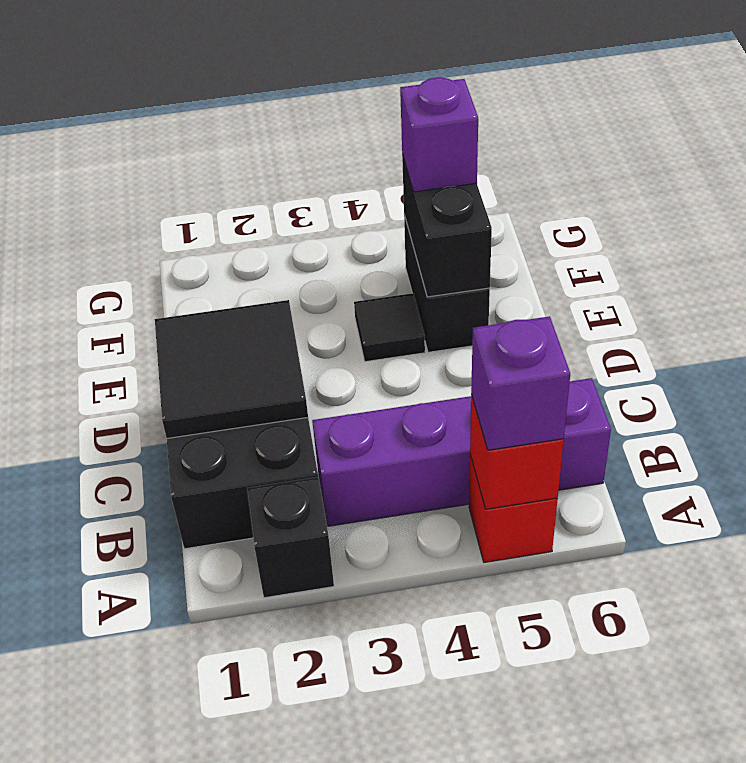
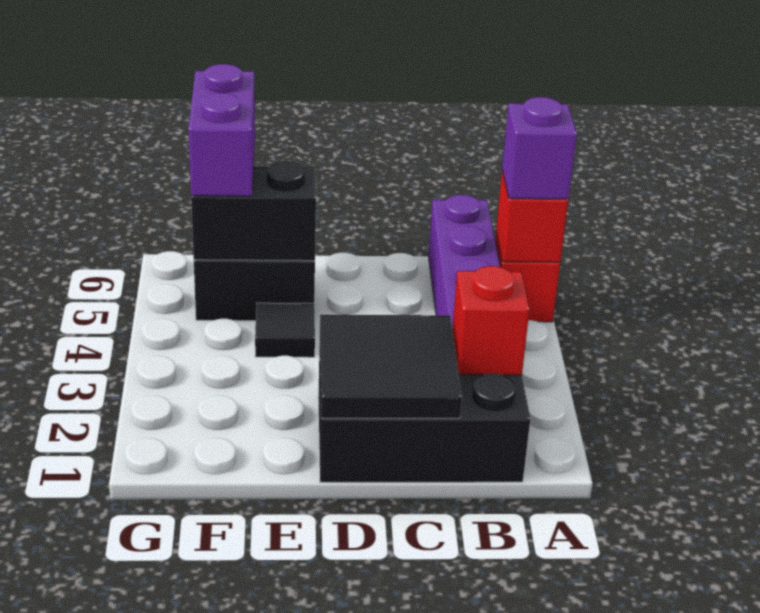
black brick A2 level 1 -> none
none -> red brick B2 level 2
purple brick F5 level 3 -> purple brick F5:F6 level 3

